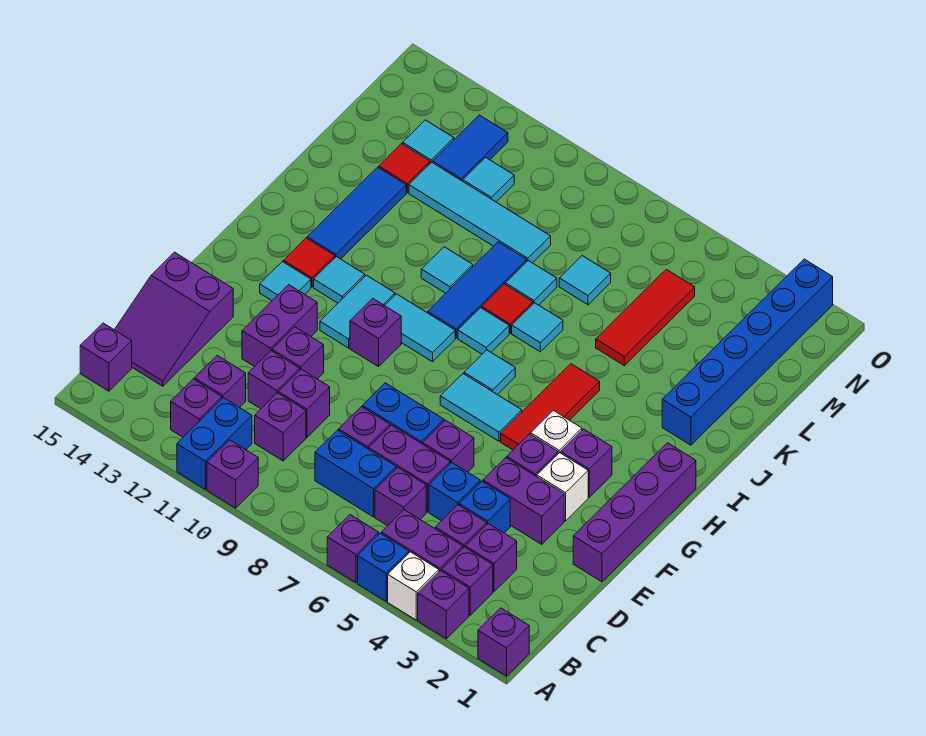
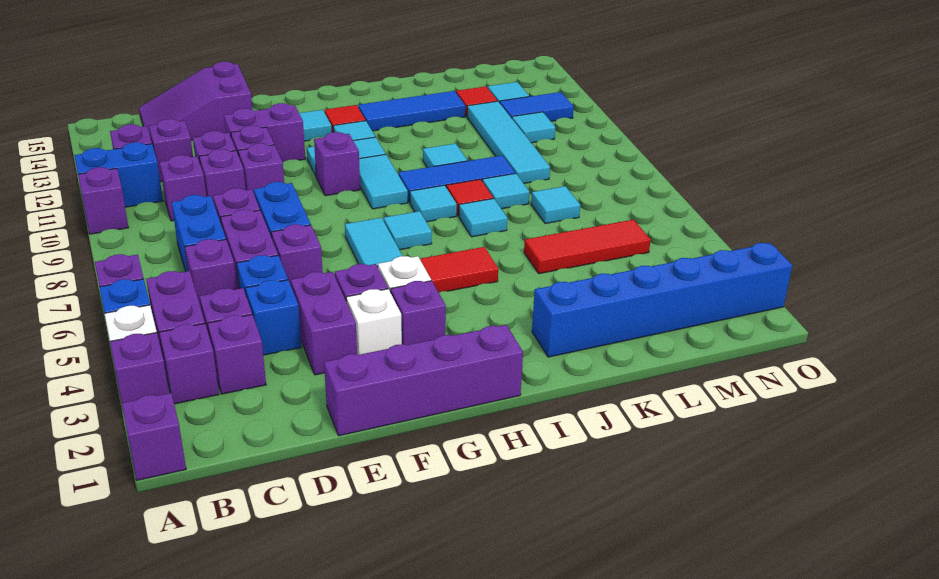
purple brick B15 level 1 -> purple brick E10 level 1

